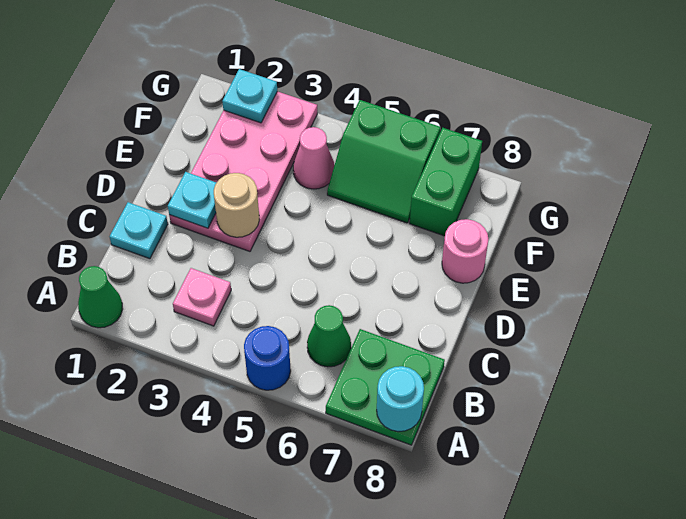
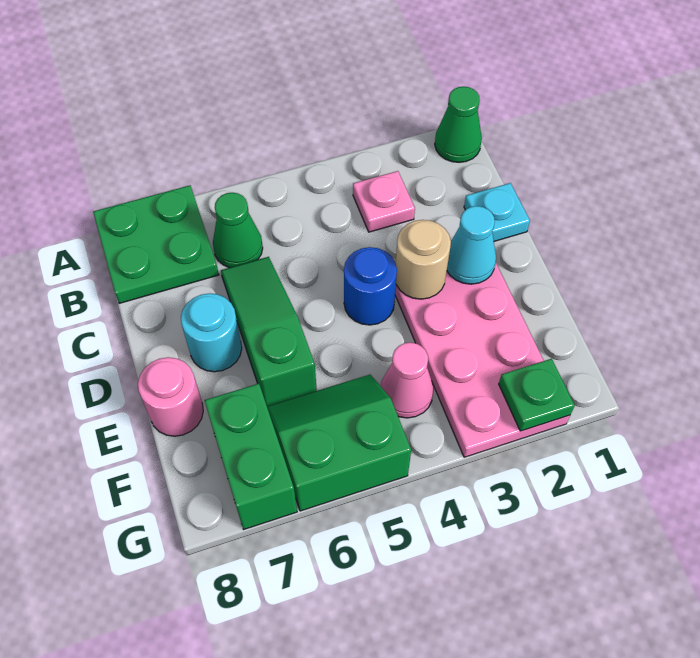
blue round brick A5 level 1 -> blue round brick D4 level 1
cyan round brick A8 level 2 -> cyan round brick D7 level 1
none -> green slope C6:E6 level 1 top E
cyan plate D2 level 2 -> cyan cone D2 level 2
cyan plate G2 level 2 -> green plate G2 level 2

